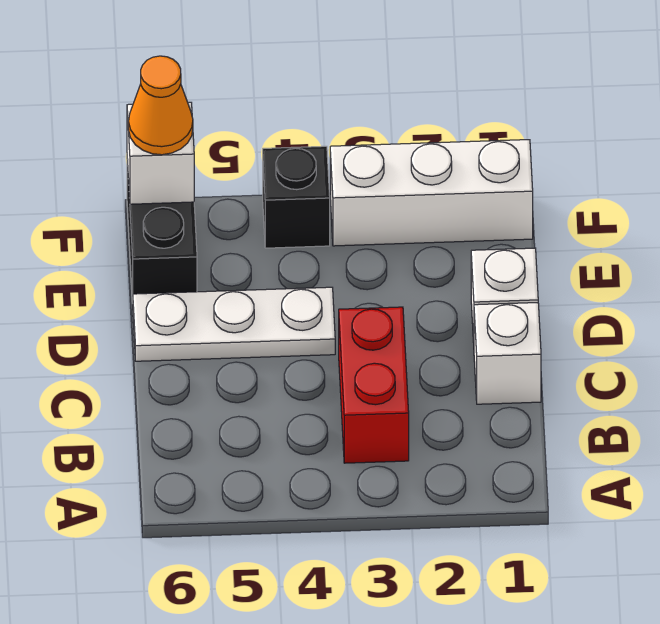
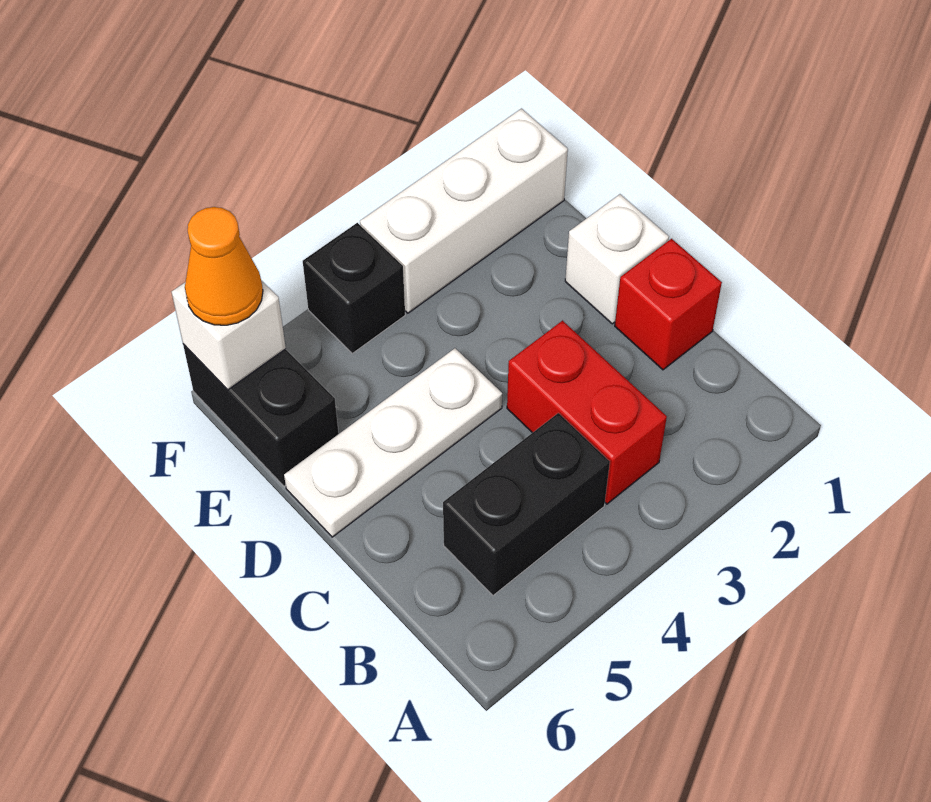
none -> black brick B4:B5 level 1
white brick C1 level 1 -> red brick C1 level 1

